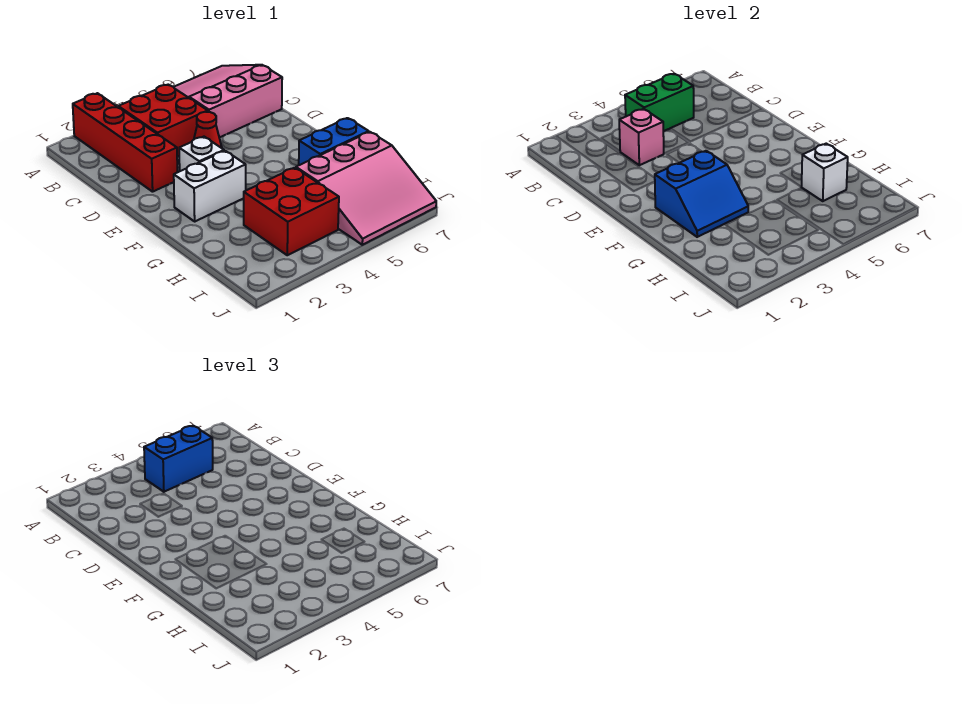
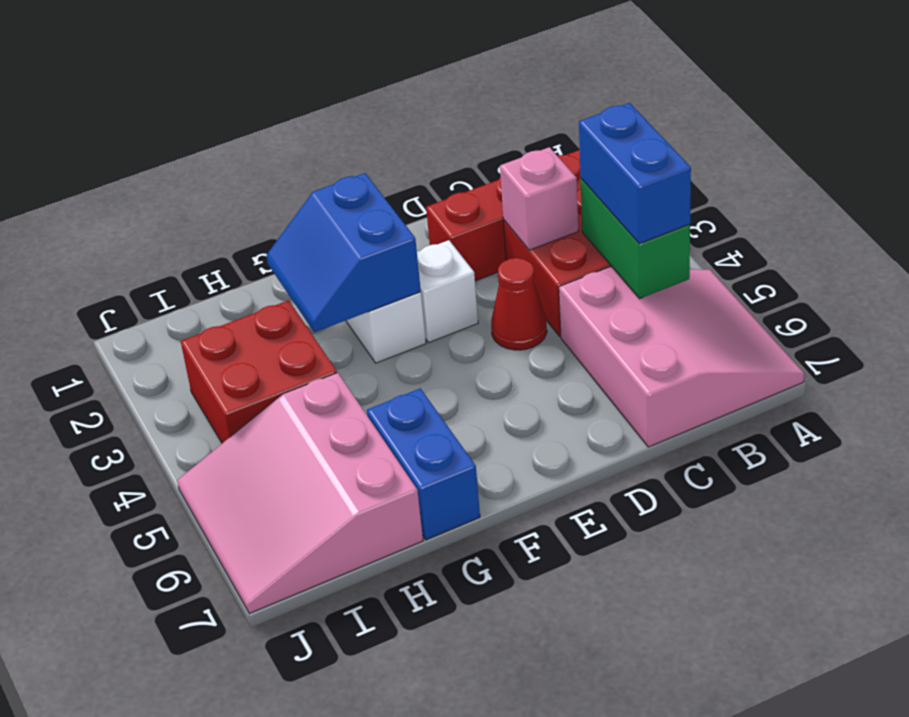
white brick H6 level 2 -> none

